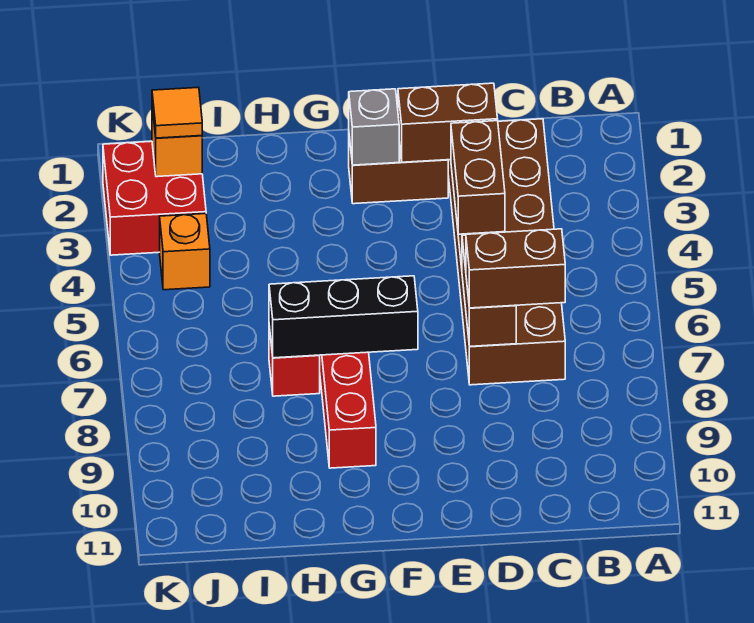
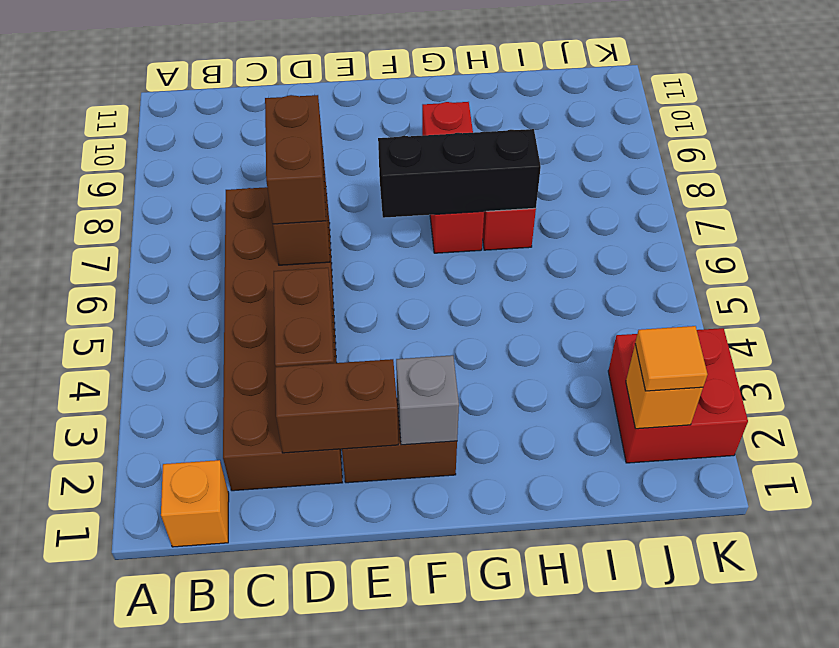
brown brick C7:D7 level 3 -> brown brick D6:D7 level 3
orange brick J4 level 1 -> orange brick B1 level 1

